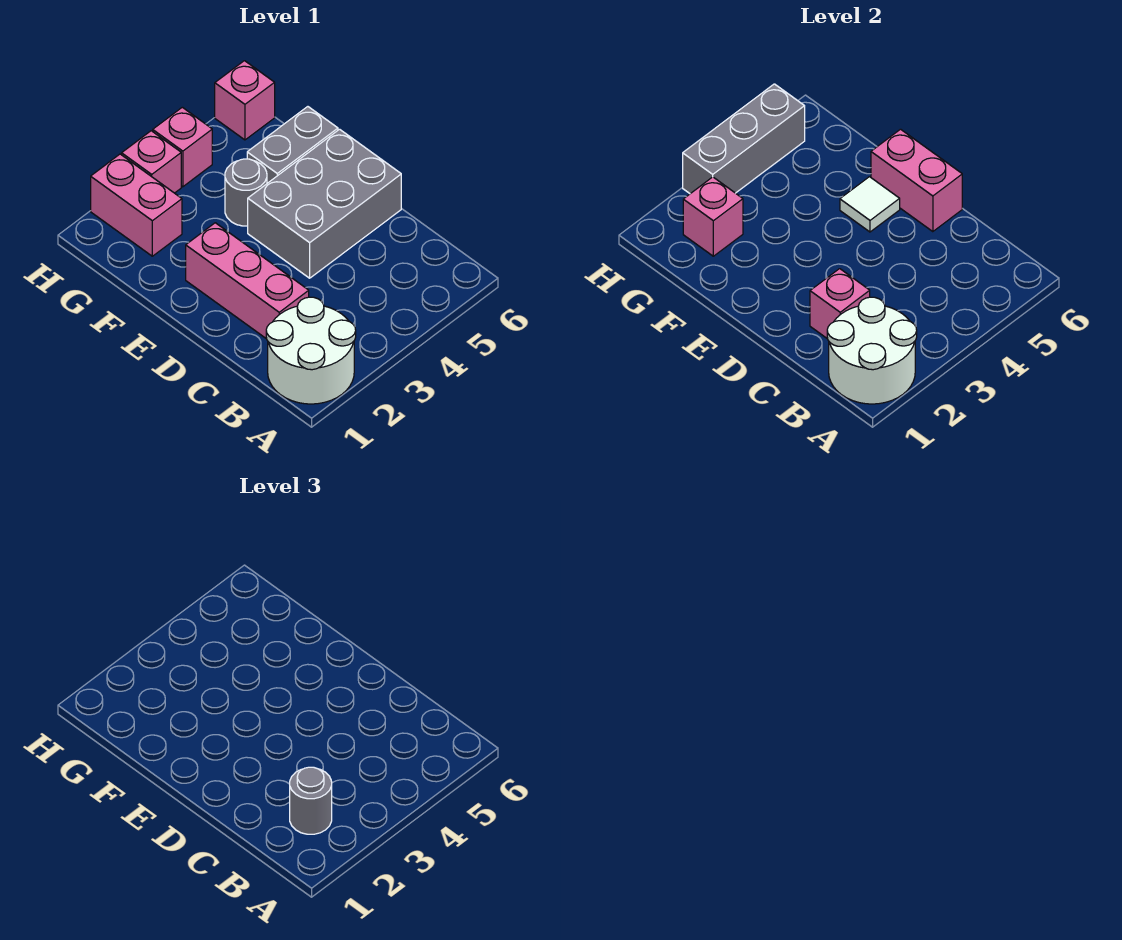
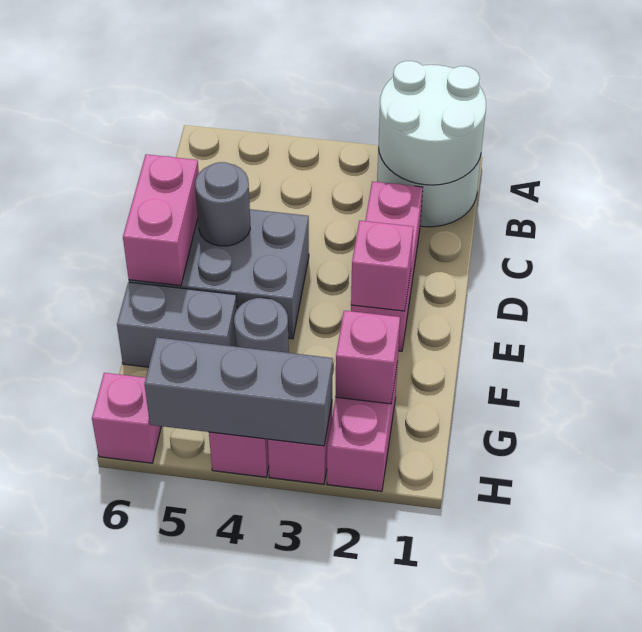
grey round brick B2 level 3 -> grey round brick D5 level 2
pink brick C2 level 2 -> pink brick E2 level 2
white tile E5 level 2 -> none

